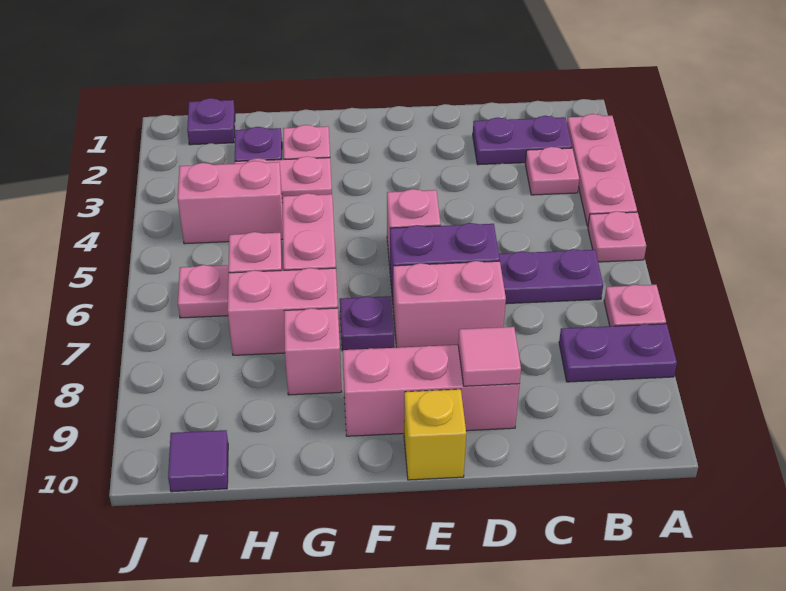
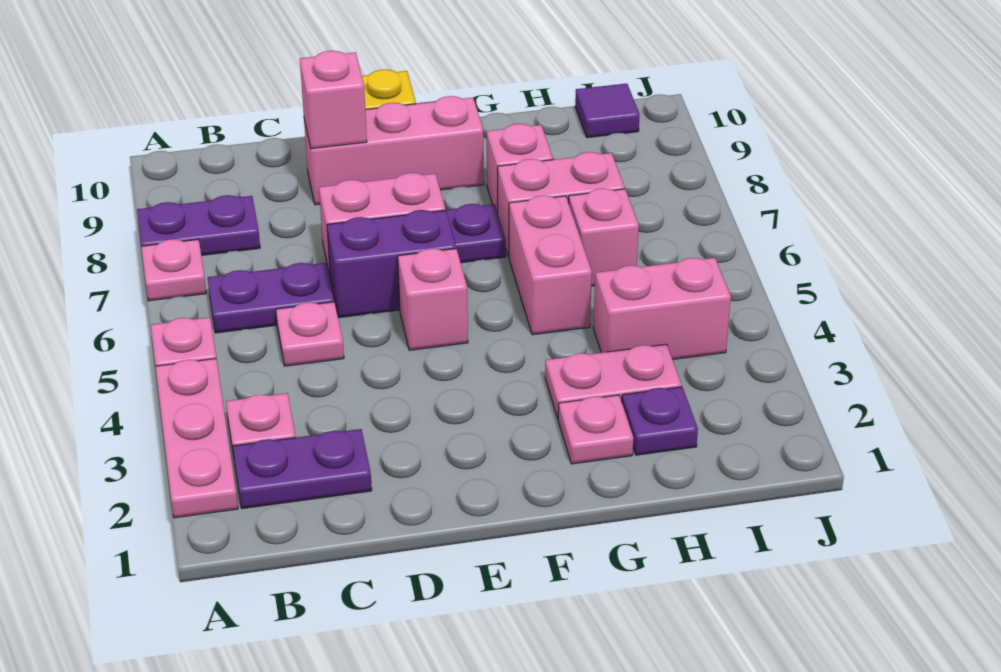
pink tile D9 level 2 -> pink brick D9 level 2
purple plate I1 level 1 -> none
pink plate I6 level 1 -> pink plate C5 level 1

